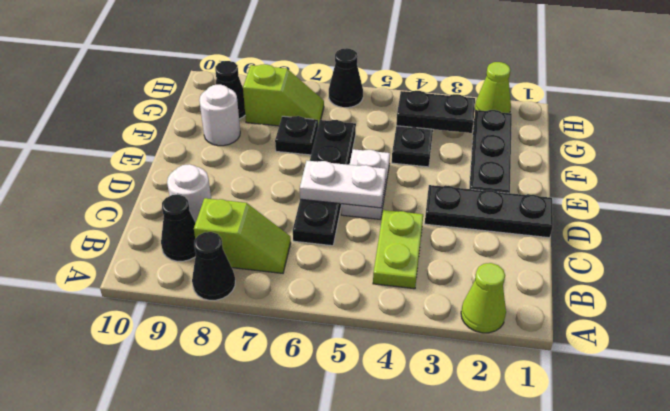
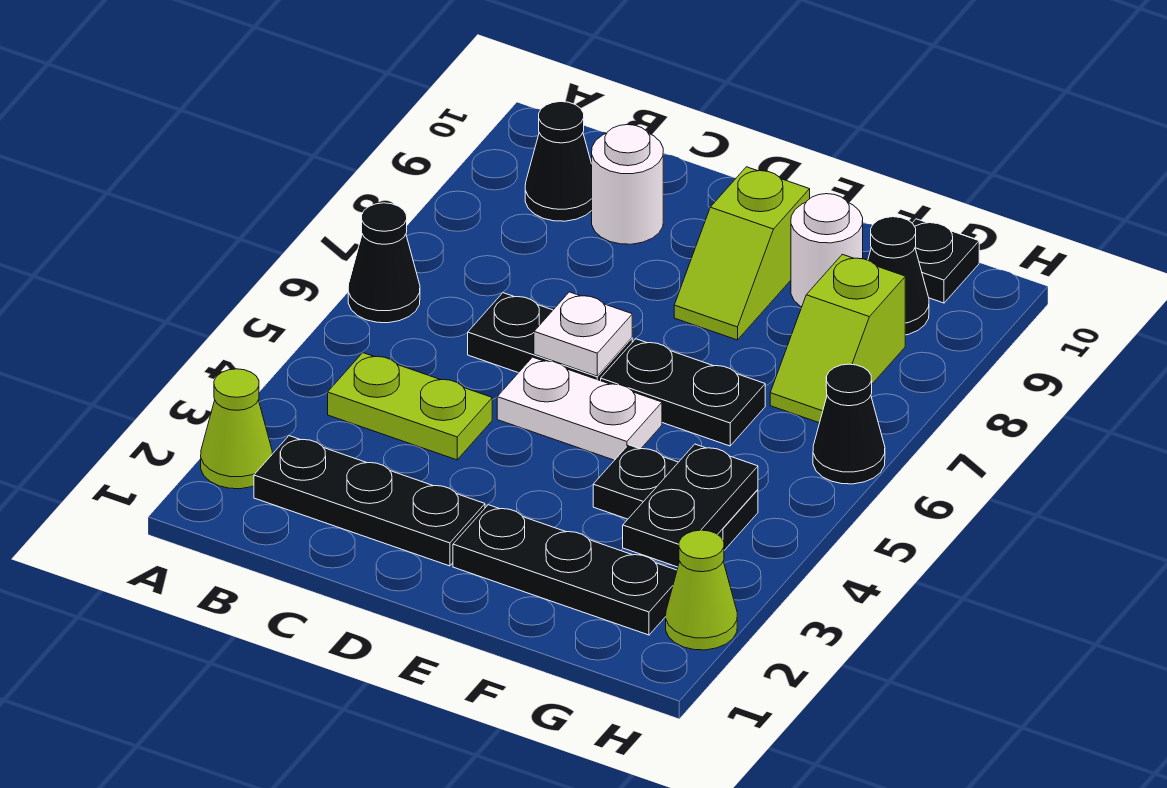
black cone A8 level 1 -> black cone A6 level 1
lime slope B7:B8 level 1 top 8 -> lime slope E8:E9 level 1 top 9
black plate D1:D3 level 1 -> black plate B2:D2 level 1
white plate D5:D6 level 2 -> white plate D6 level 2
black plate F7 level 1 -> black plate G10 level 1

